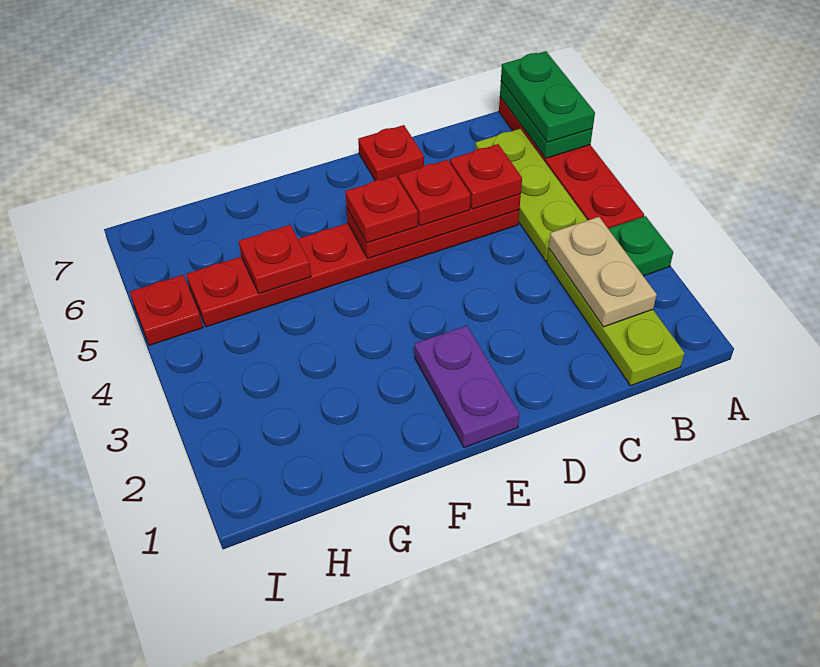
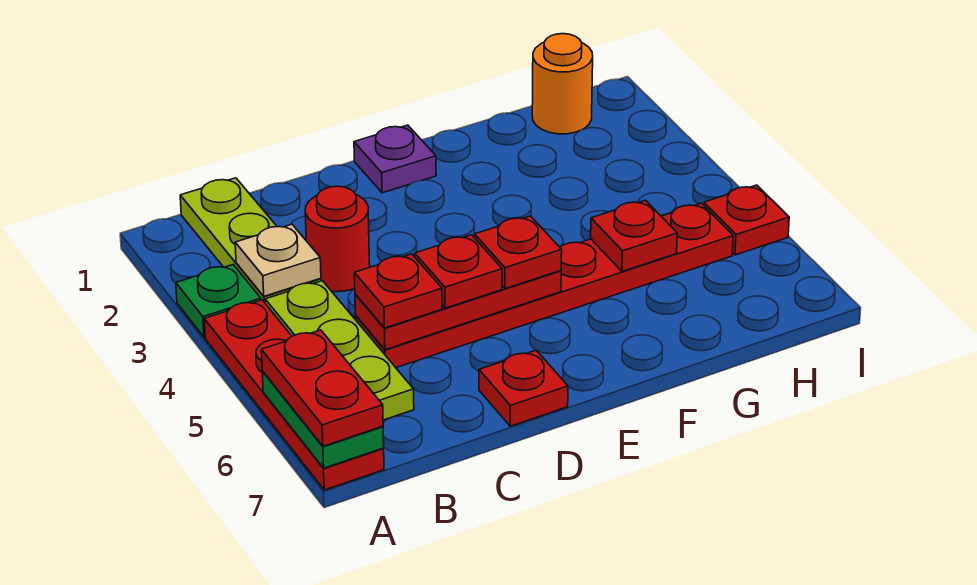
green plate A6:A7 level 3 -> red plate A6:A7 level 3
tan plate B2:B3 level 2 -> tan plate B3 level 2
none -> red round brick C3 level 1
purple plate E1:E2 level 1 -> purple plate E1 level 1
none -> orange round brick H1 level 1

